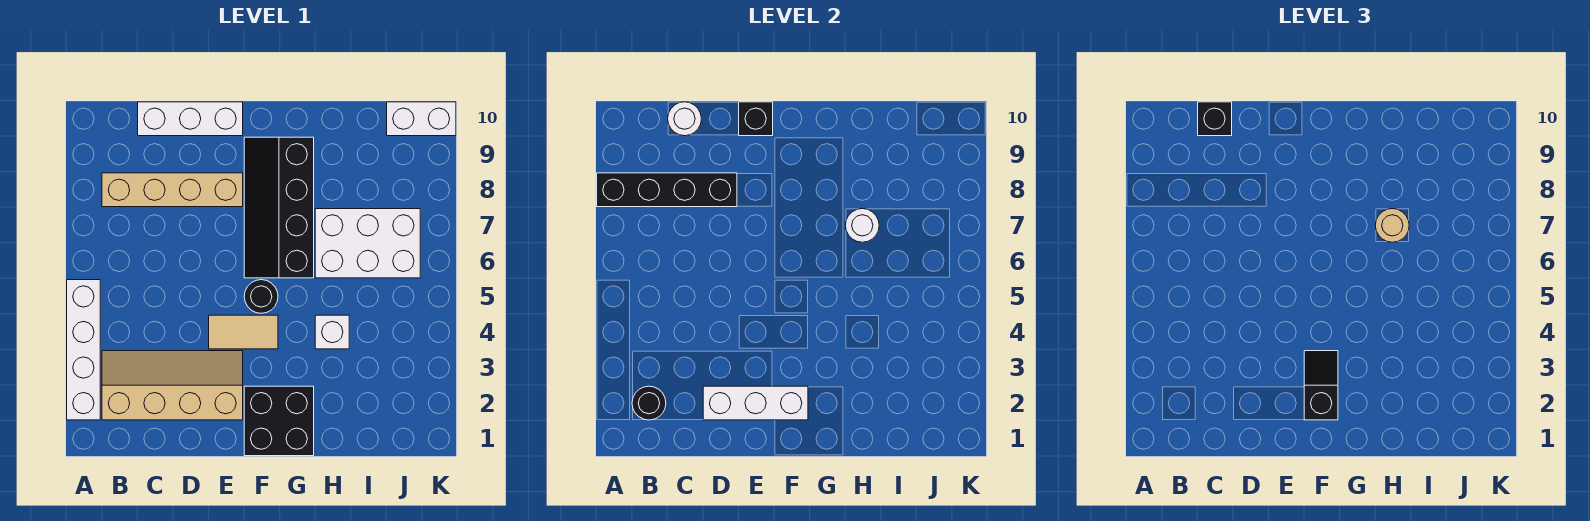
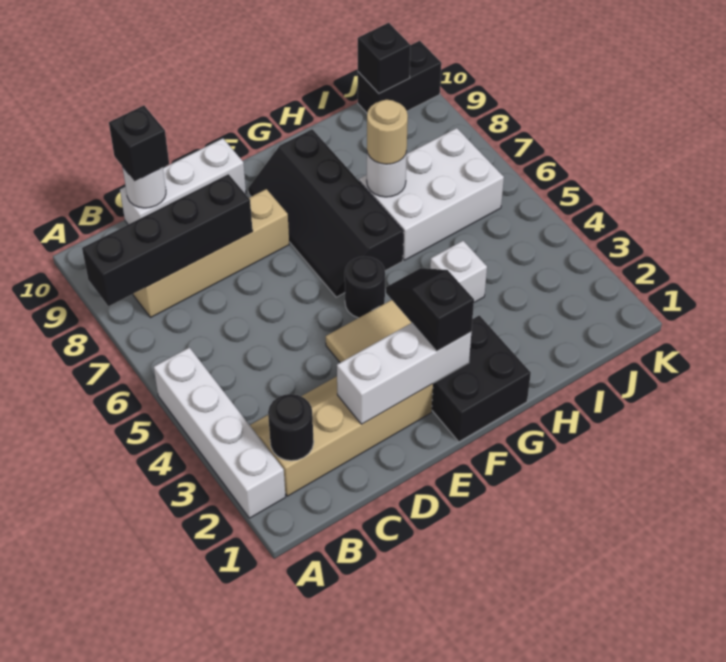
black brick E10 level 2 -> black brick J10 level 2
white brick J10:K10 level 1 -> black brick J10:K10 level 1

